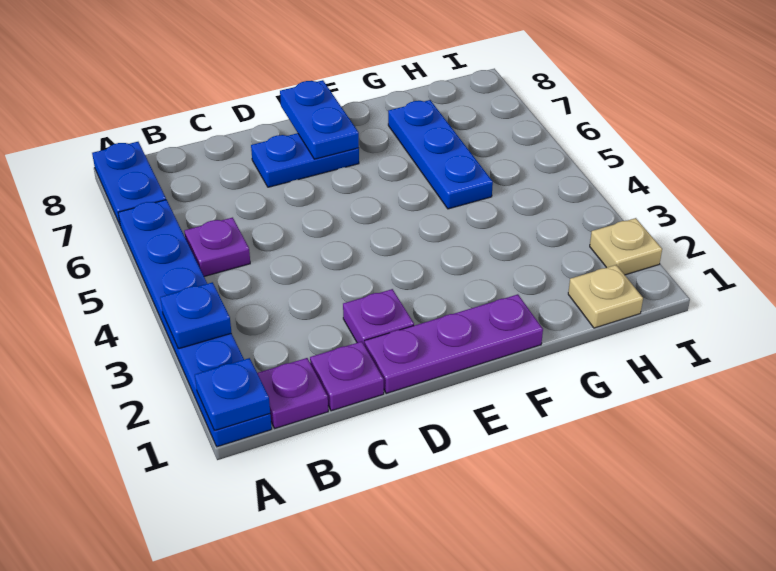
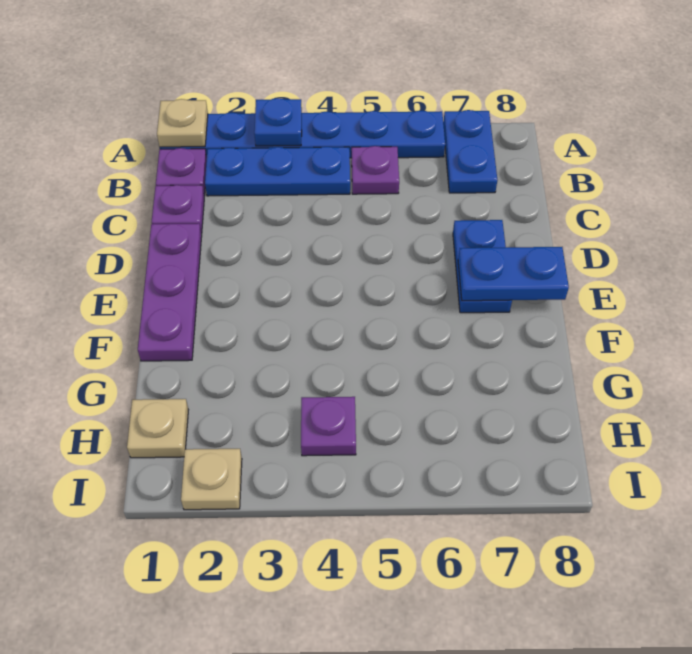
blue plate A1 level 2 -> tan plate A1 level 2
blue plate A7:A8 level 1 -> blue plate A7:B7 level 1
purple plate D2 level 1 -> purple plate H4 level 1
blue plate G5:G7 level 1 -> blue plate B2:B4 level 1

